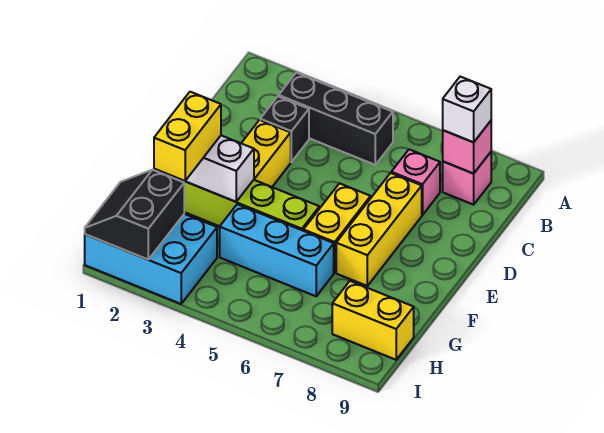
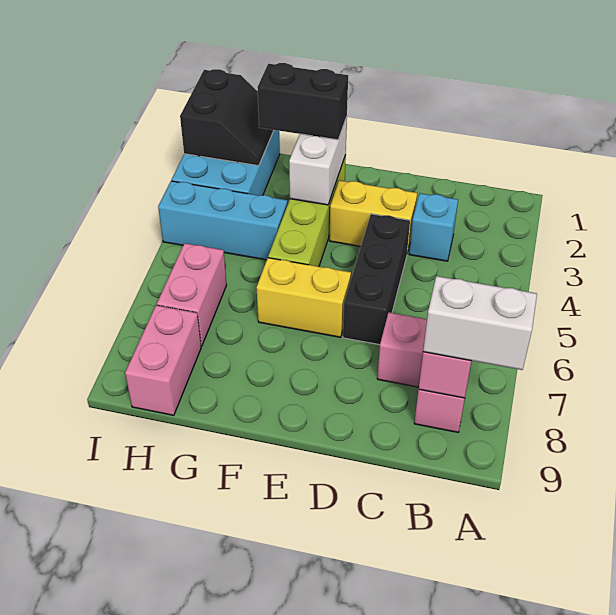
black brick B3:B5 level 1 -> black brick D4:D6 level 1
white brick B8 level 3 -> white brick A8:B8 level 3
black brick C3 level 1 -> cyan brick C3 level 1
yellow brick D7:F7 level 1 -> none
yellow brick F2:G2 level 3 -> black brick F2:G2 level 3
cyan brick G4:G6 level 1 -> cyan brick G4:I4 level 1
black slope H1:I2 level 2 top 2 -> black slope H1:I2 level 2 top I
none -> pink brick H6:H7 level 1
yellow brick H8:H9 level 1 -> pink brick H8:H9 level 1

